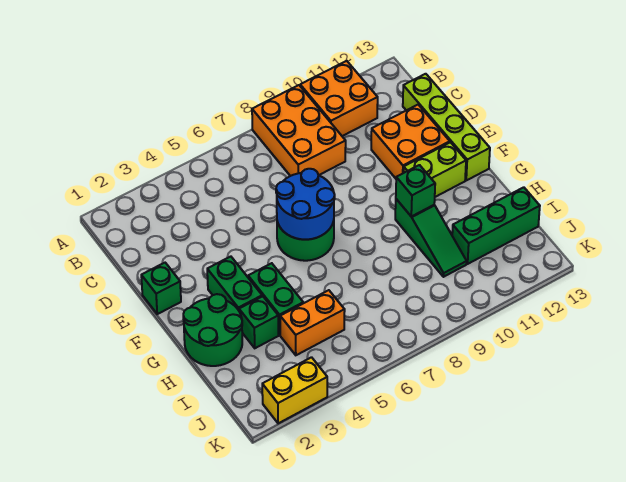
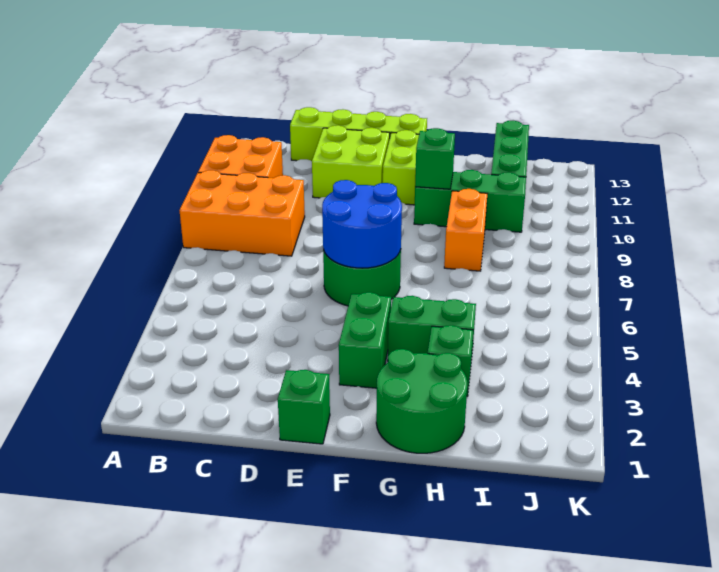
orange brick D11:E12 level 1 -> lime brick D11:E12 level 1
green brick F3:G3 level 1 -> green brick F3:F4 level 1
green slope G10:I10 level 1 top G -> green brick G10:I10 level 1
orange brick I4:I5 level 1 -> orange brick H8:H9 level 1
yellow brick K2:K3 level 1 -> none

